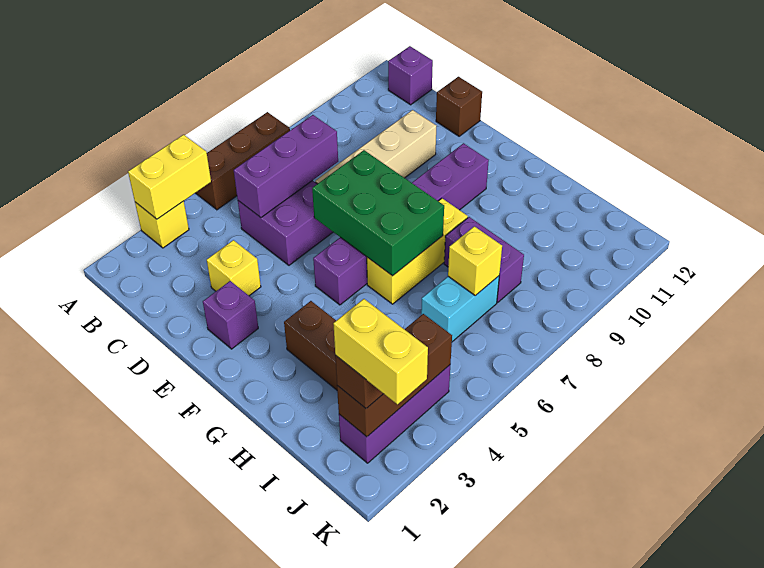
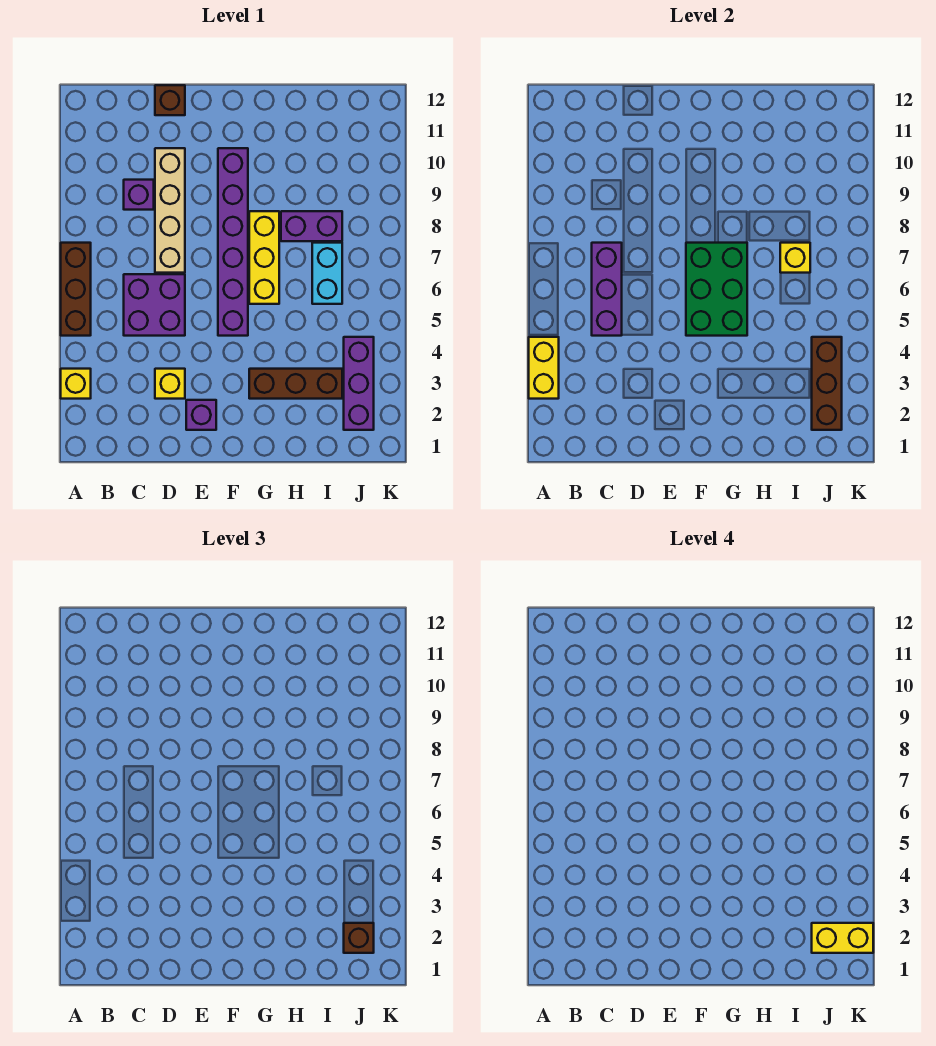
purple brick B12 level 1 -> purple brick C9 level 1
green brick E6:G7 level 2 -> green brick F5:G7 level 2

